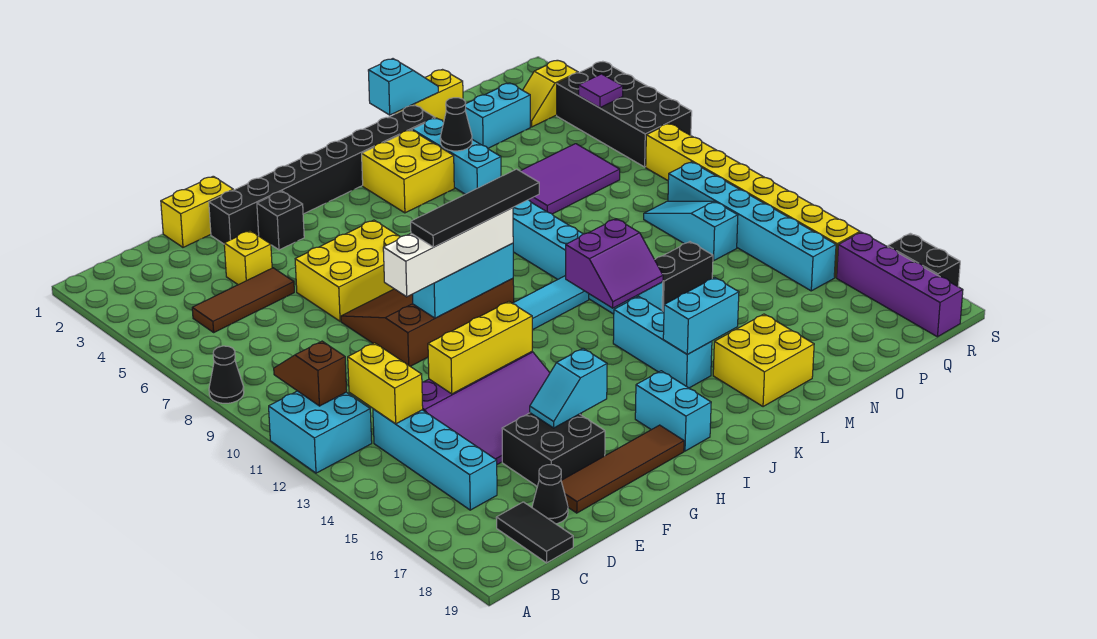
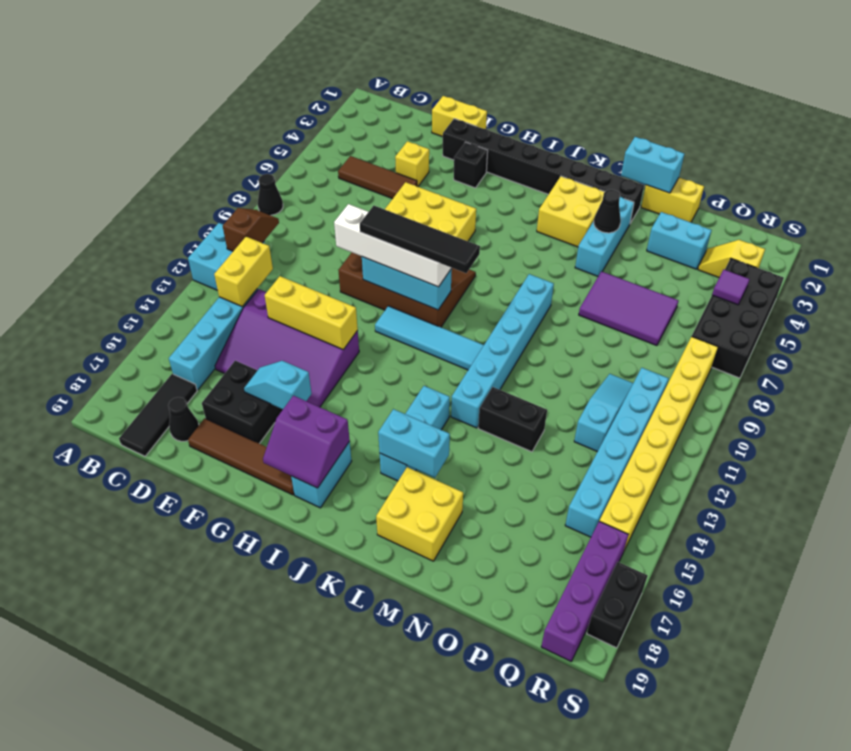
black tile C18:C19 level 1 -> black tile C17:C19 level 1
purple slope K12:L13 level 2 top 12 -> purple slope H17:I18 level 2 top 17
cyan slope M1:N1 level 2 top M -> cyan brick M1:N1 level 2

